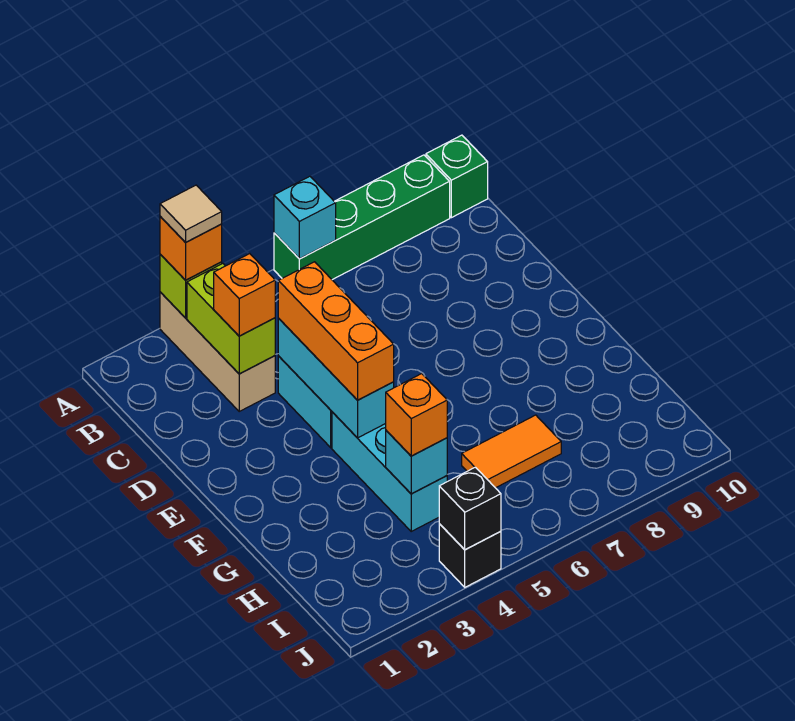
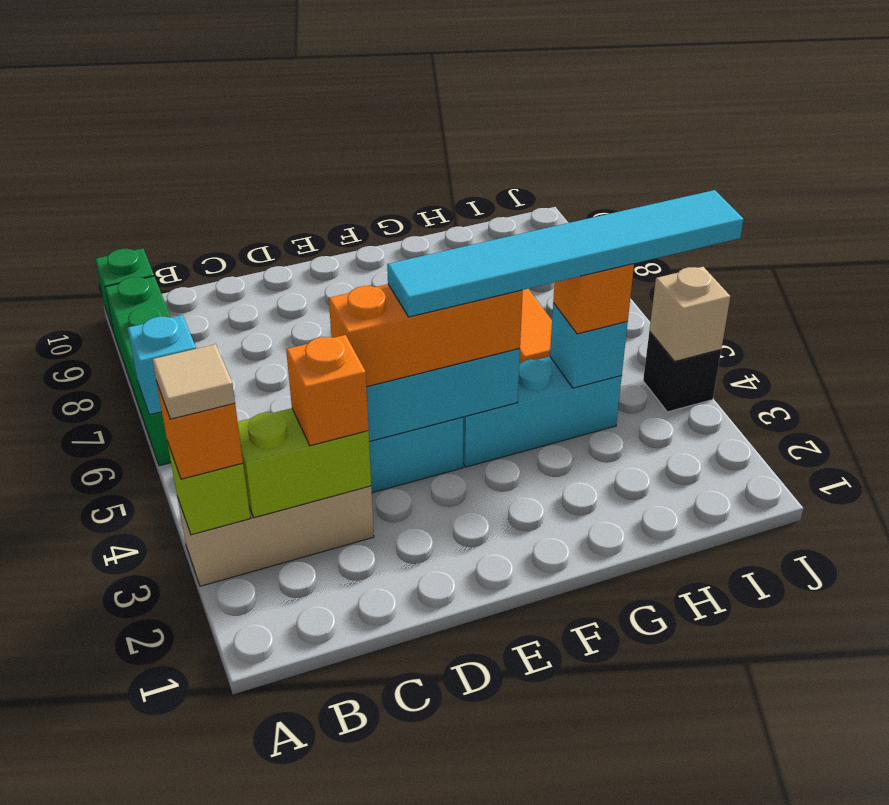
none -> cyan tile E4:J4 level 4
black brick J4 level 2 -> tan brick J4 level 2

